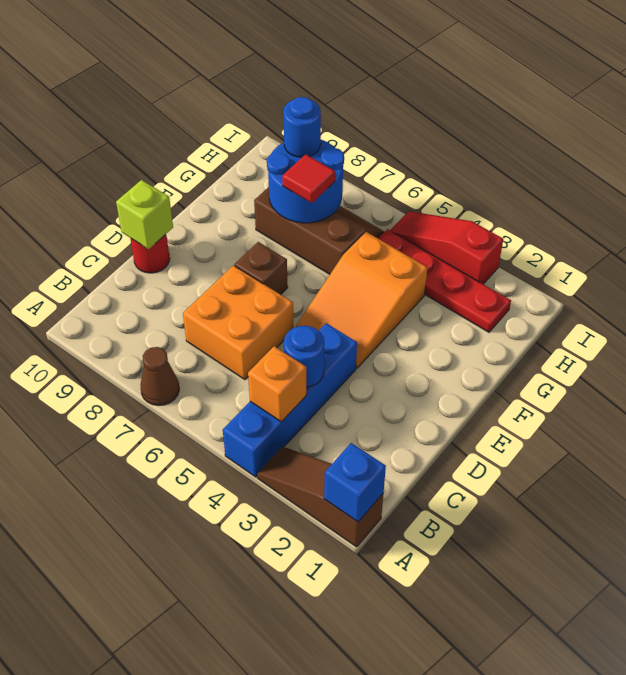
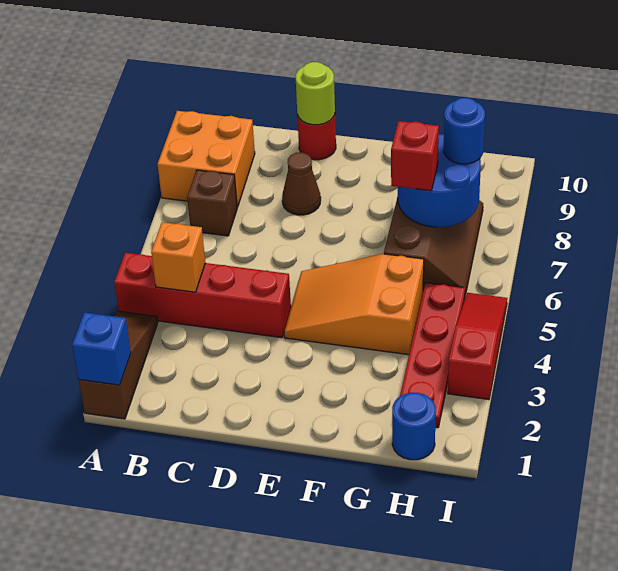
blue brick A4:D4 level 1 -> red brick A4:D4 level 1
brown cone A7 level 1 -> brown cone D8 level 1
blue round brick C4 level 2 -> blue round brick H1 level 1
orange brick C6:D7 level 1 -> orange brick A8:B9 level 1
lime brick D10 level 2 -> lime round brick D10 level 2
brown brick E7 level 1 -> brown brick B7 level 1
red tile G7 level 3 -> red brick G7 level 3

